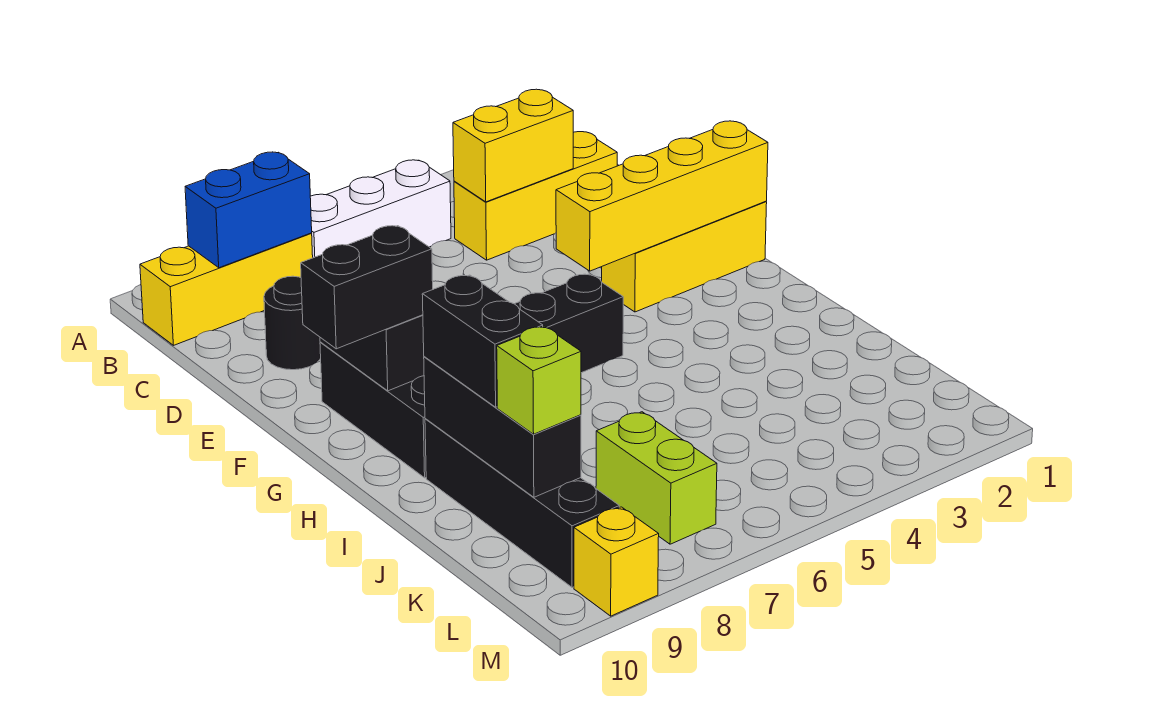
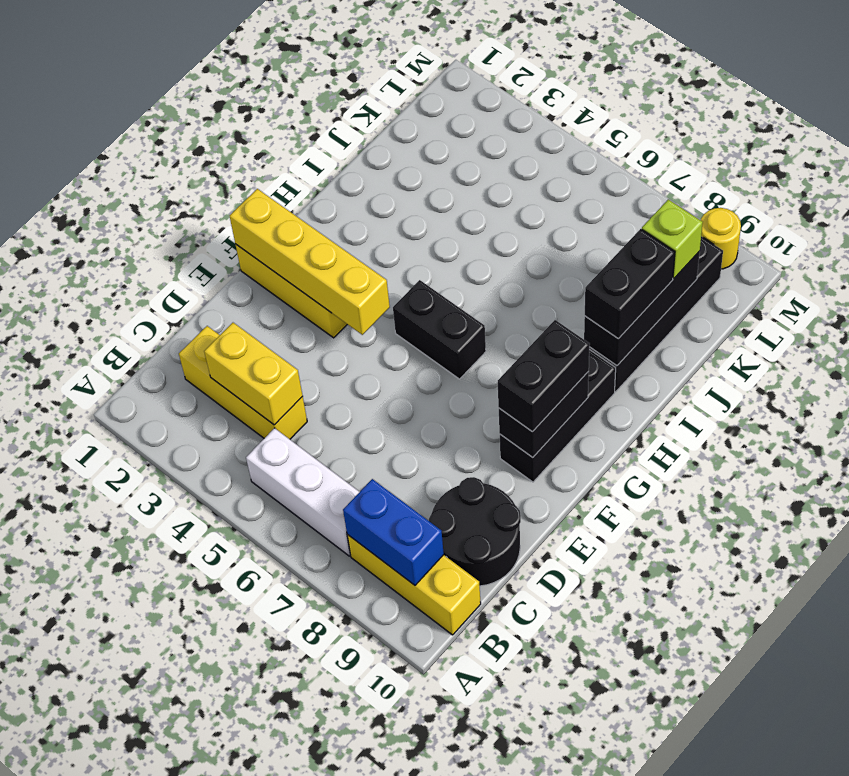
black round brick D9 level 1 -> black round brick C9:D10 level 1
black brick G9:G10 level 3 -> black brick F9:G9 level 3
lime brick K7:L7 level 1 -> none
yellow brick M9 level 1 -> yellow round brick M9 level 1

